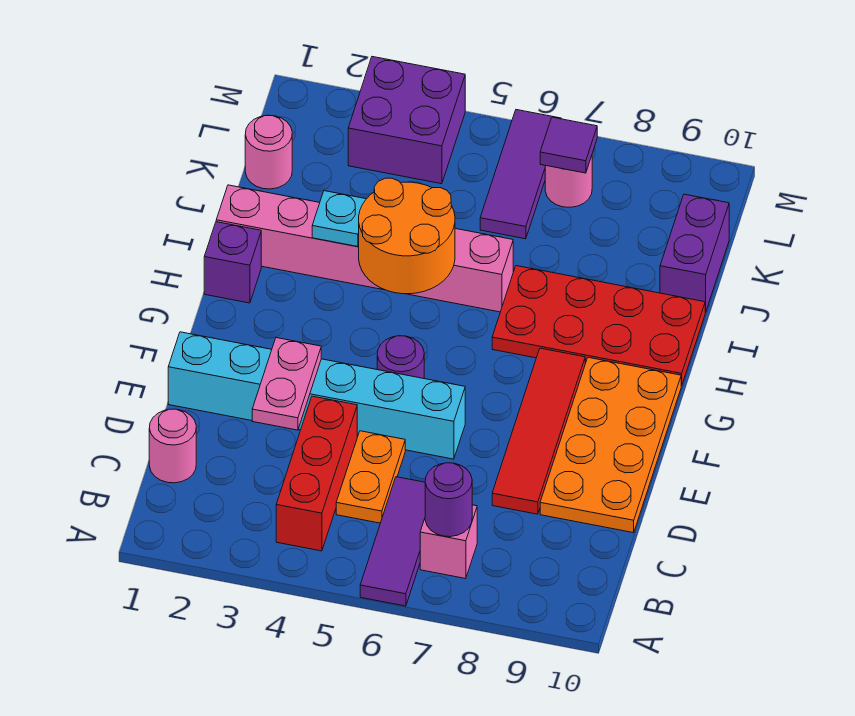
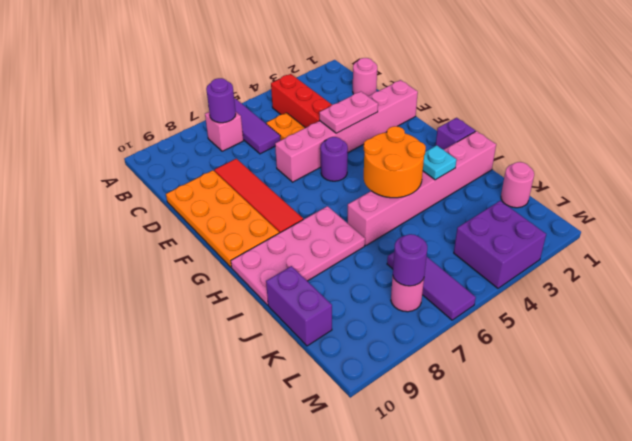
pink plate D3:E3 level 2 -> pink plate E3:E4 level 2
cyan brick E1:E6 level 1 -> pink brick E1:E6 level 1
red plate H7:I10 level 1 -> pink plate H7:I10 level 1
purple tile L7 level 2 -> purple round brick L7 level 2

